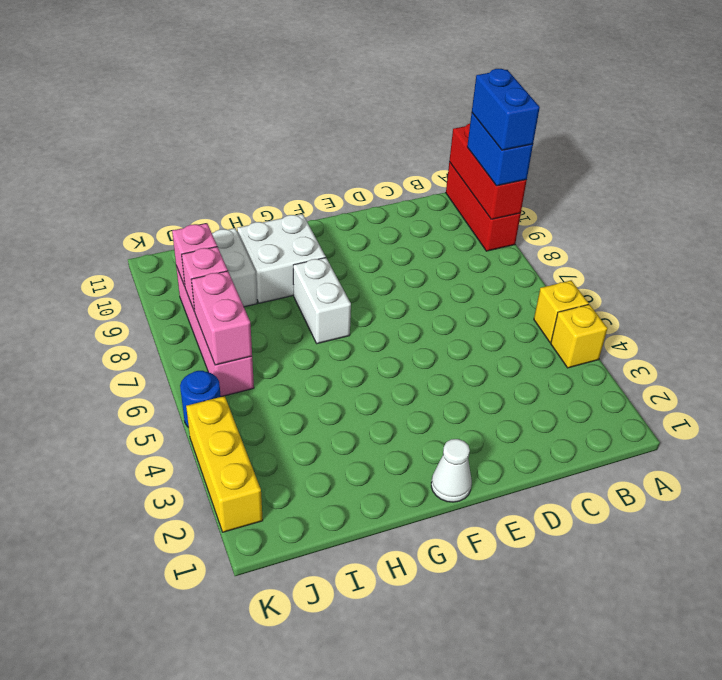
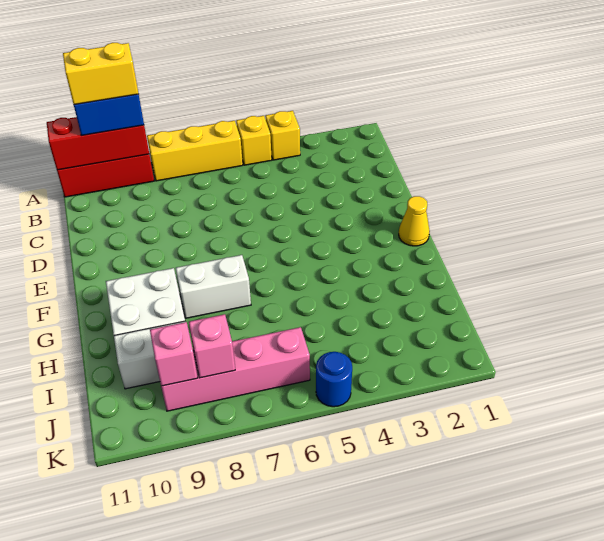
blue brick A9:A10 level 4 -> yellow brick A9:A10 level 4
white cone F1 level 1 -> yellow cone F1 level 1
pink brick J6:J7 level 2 -> none
yellow brick K2:K4 level 1 -> yellow brick A6:A8 level 1

